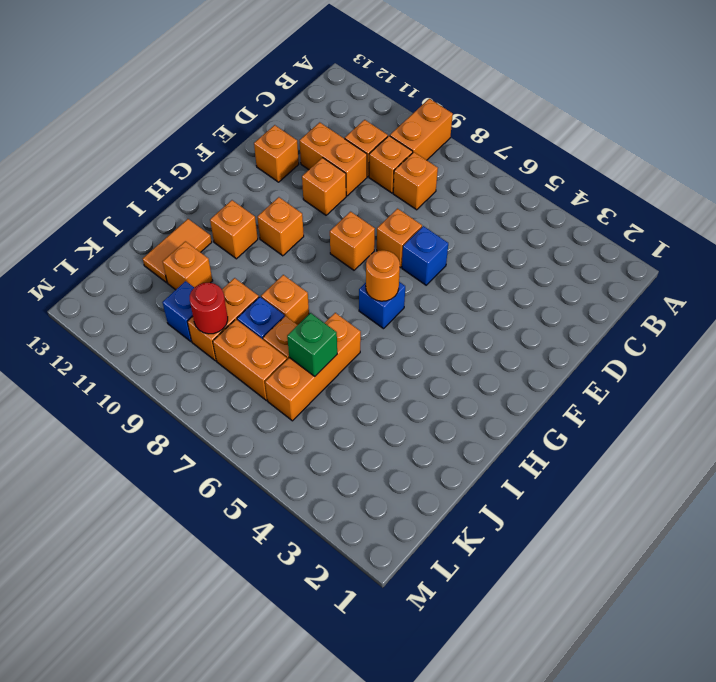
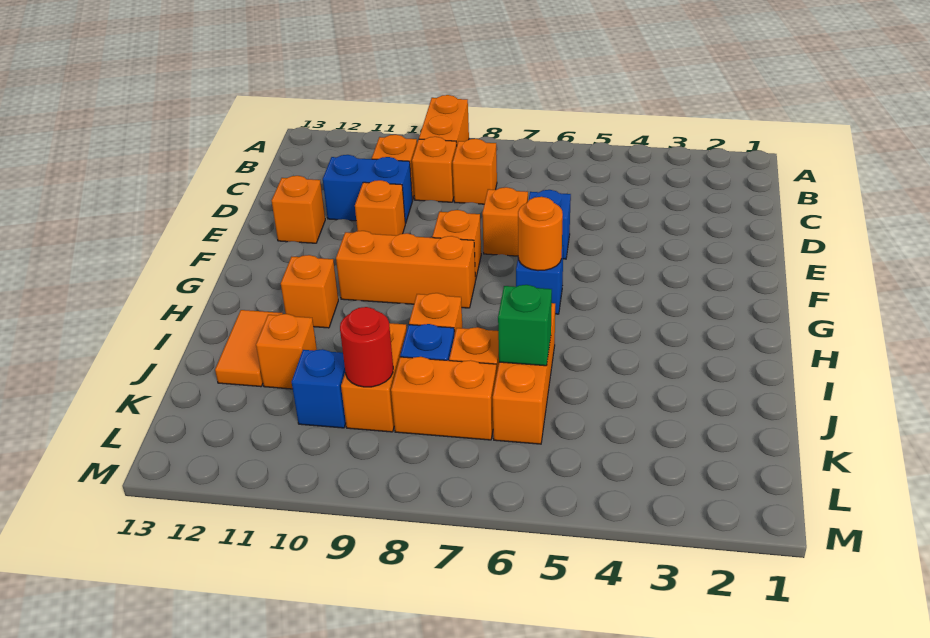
orange brick D10:D11 level 1 -> blue brick D10:D11 level 1
orange brick G10 level 1 -> orange brick G8:G10 level 1

